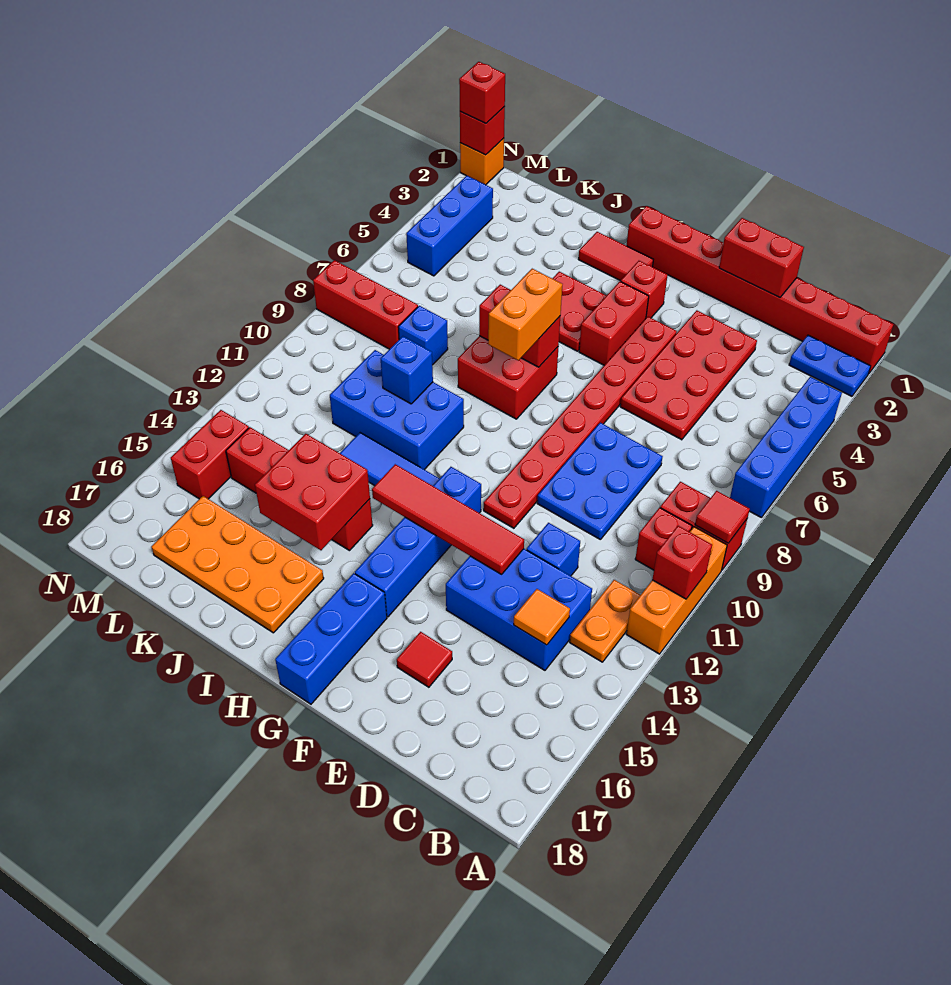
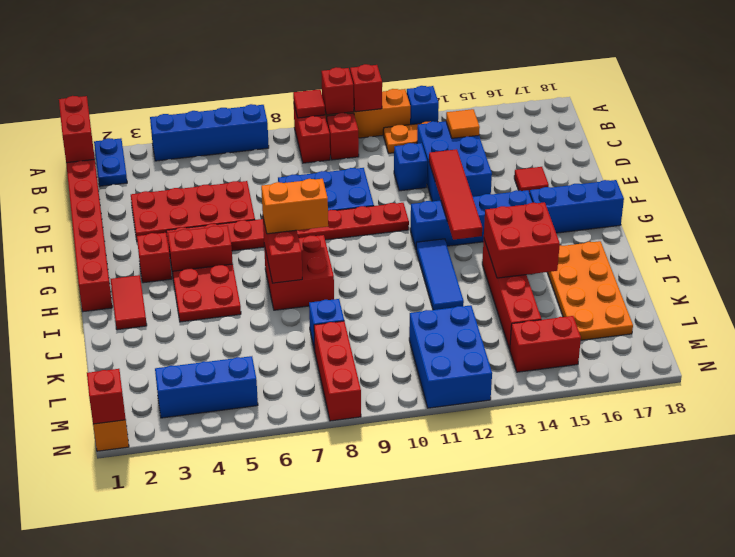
red brick D1:E1 level 2 -> red brick A1:B1 level 2
blue brick I10:K11 level 1 -> blue brick L11:N12 level 1
blue brick J10 level 2 -> blue brick A13 level 1
red brick N1 level 3 -> red brick A10 level 2

